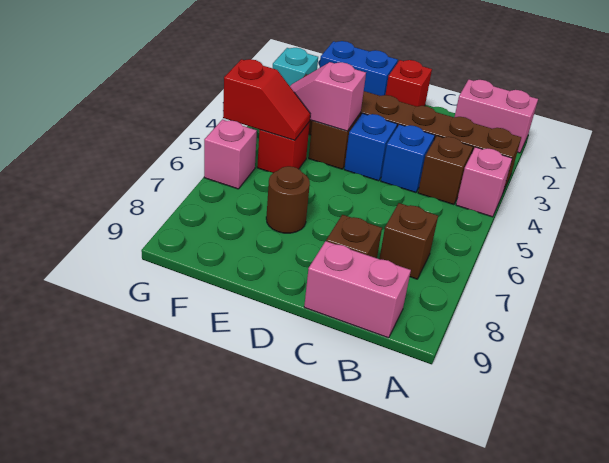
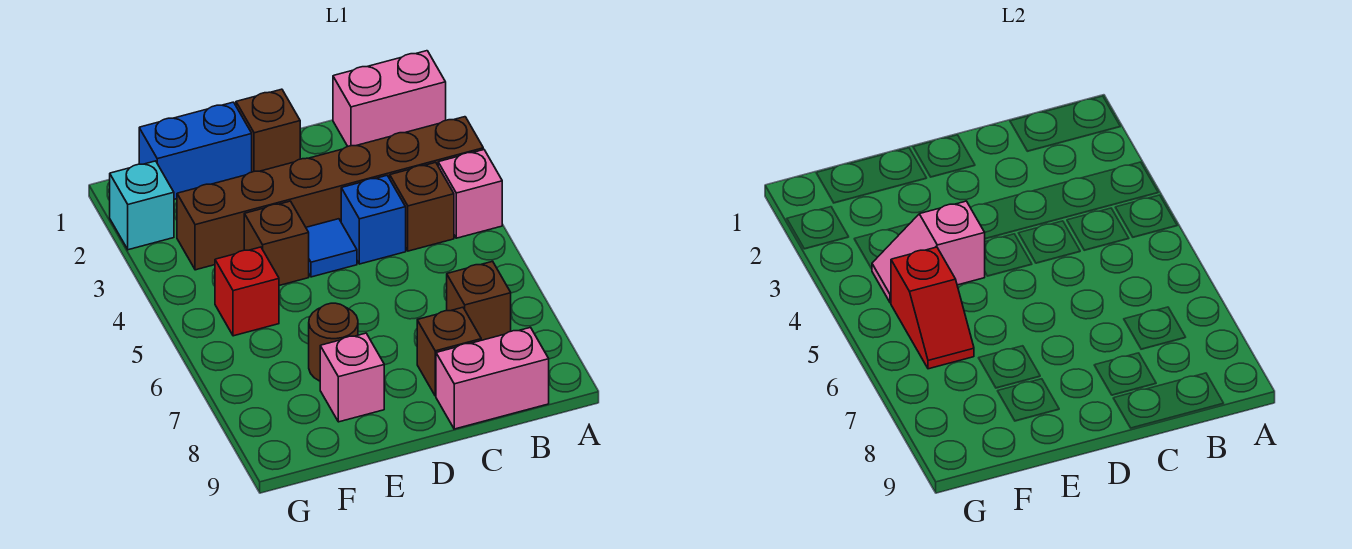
red brick D1 level 1 -> brown brick D1 level 1
blue brick D4 level 1 -> blue tile D4 level 1
red slope F5:G5 level 2 top G -> red slope F5:F6 level 2 top 5
pink brick G6 level 1 -> pink brick E8 level 1

